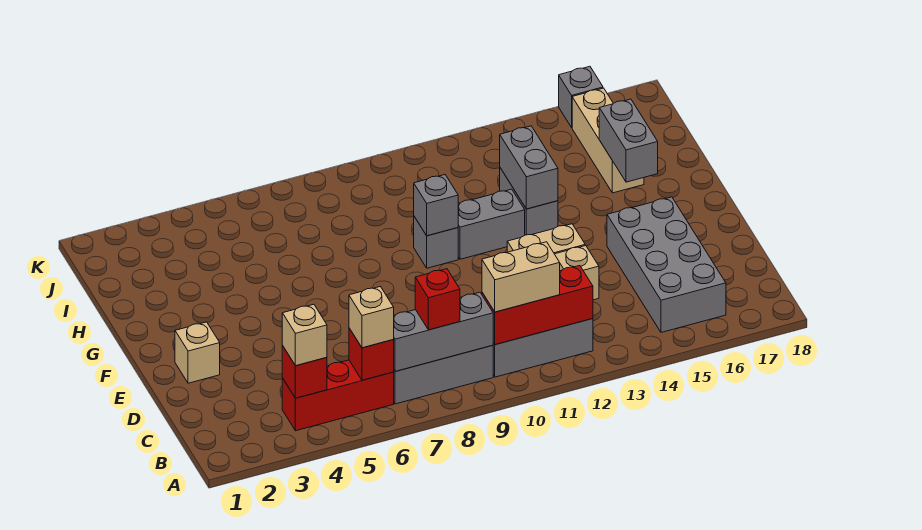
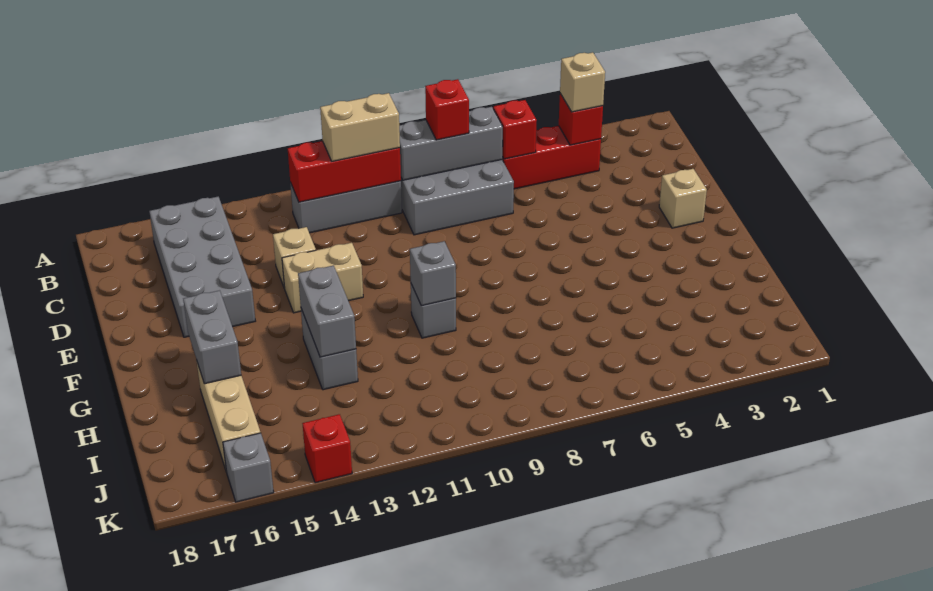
tan brick B6 level 3 -> none
grey brick G11:G12 level 1 -> none
none -> red brick K14 level 1

